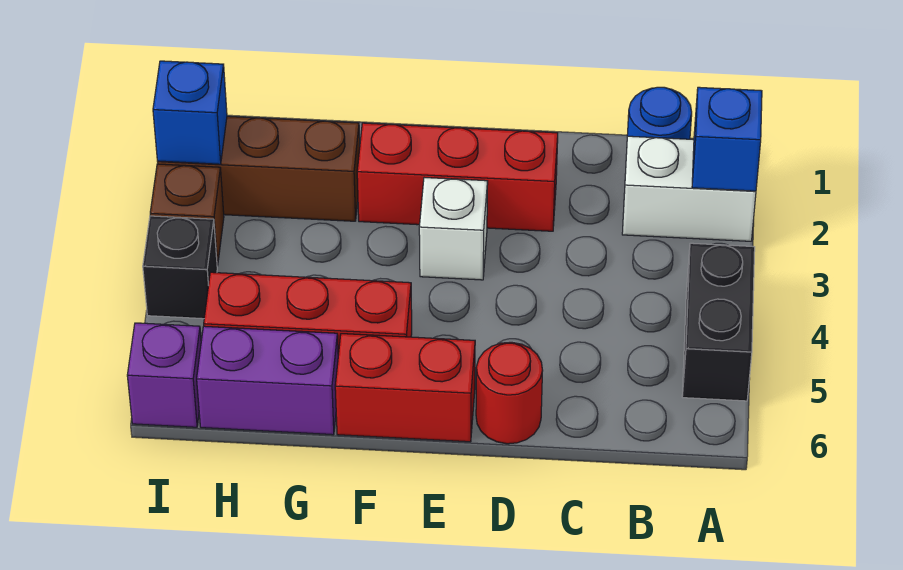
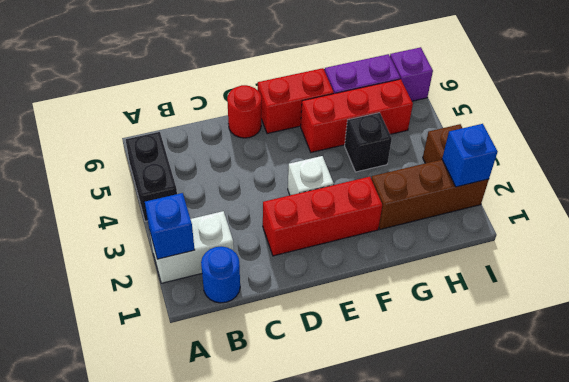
black brick I4 level 1 -> black brick G4 level 1

